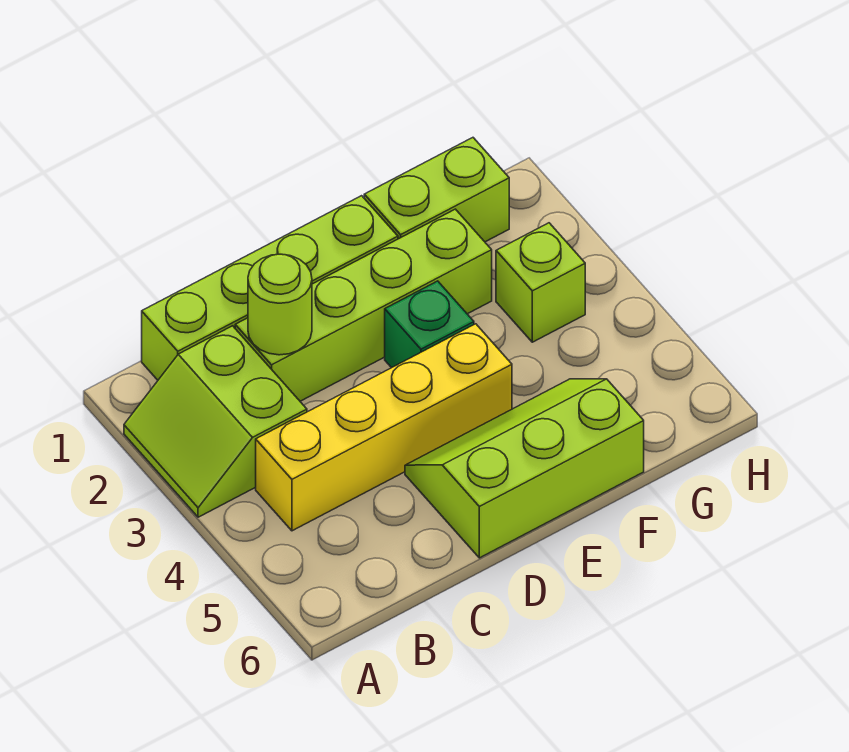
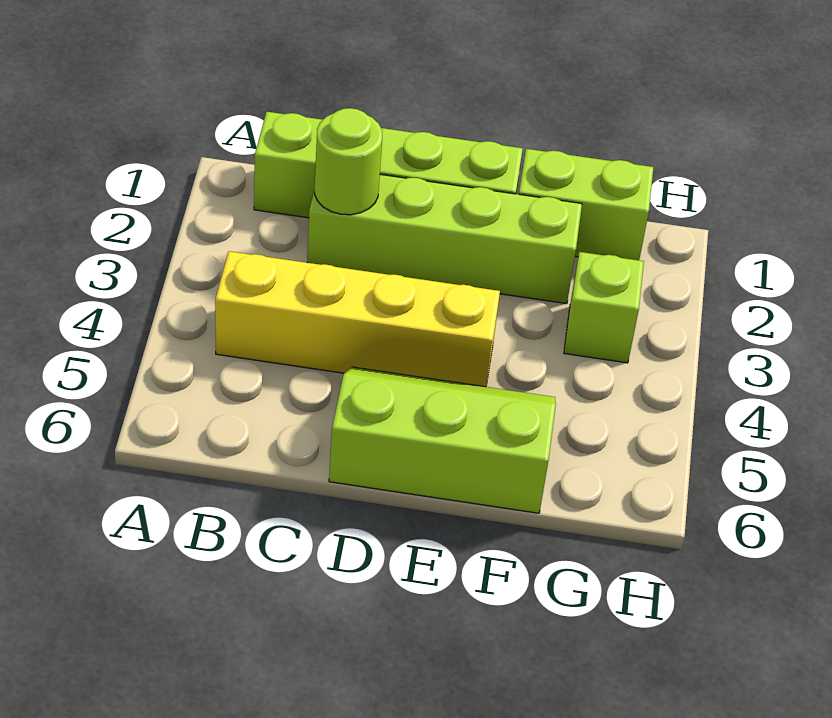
lime slope A2:B3 level 1 top B -> none
green brick E3 level 1 -> none

